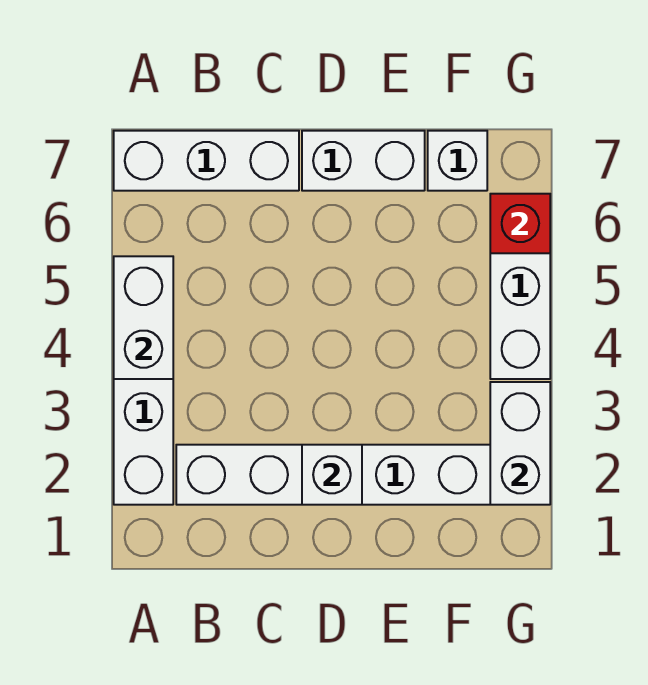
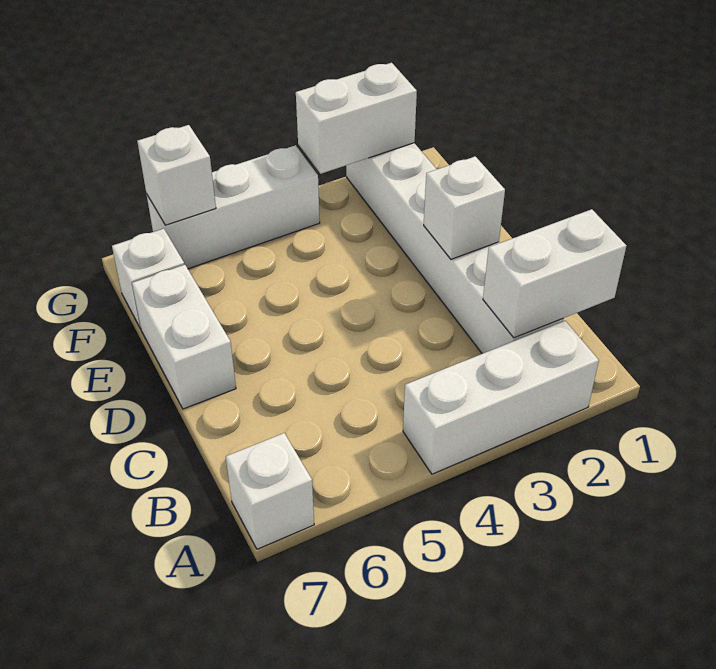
white brick A4:A5 level 2 -> white brick B1:B2 level 2
white brick A7:C7 level 1 -> white brick A7 level 1
red brick G6 level 2 -> white brick G6 level 2

